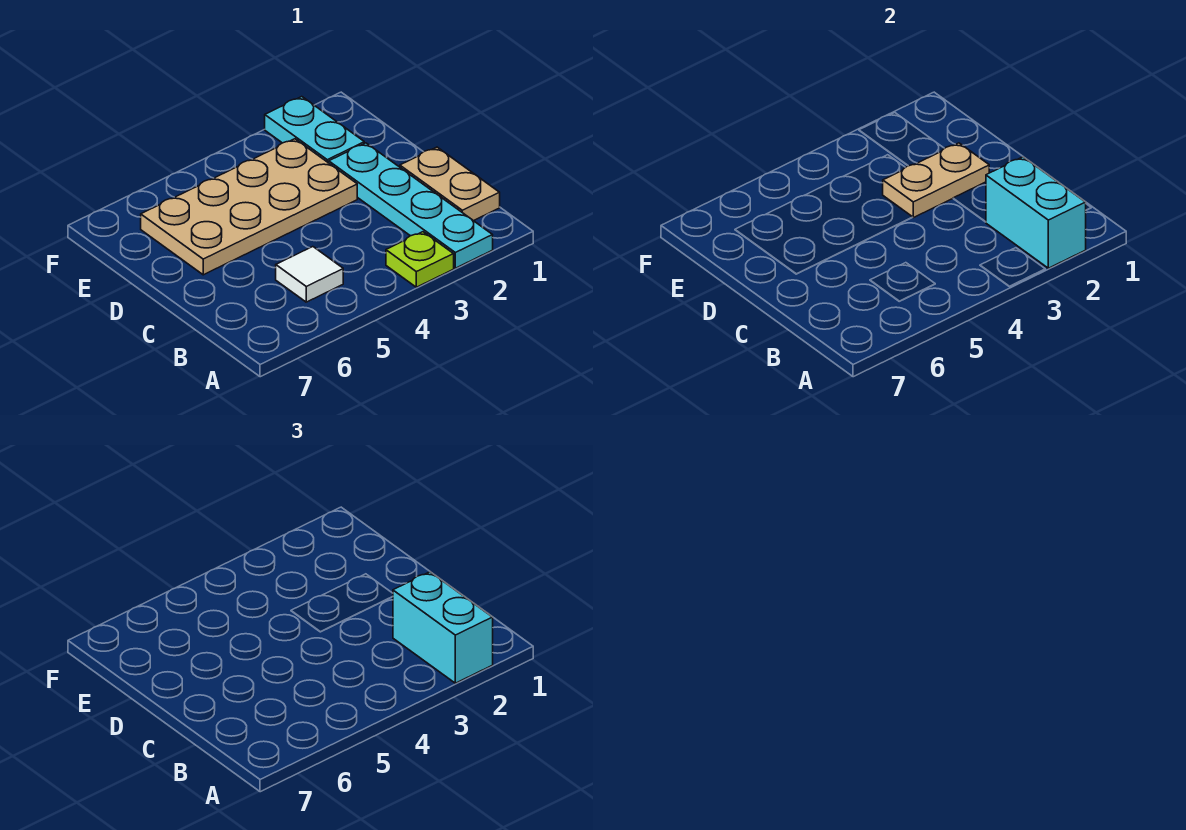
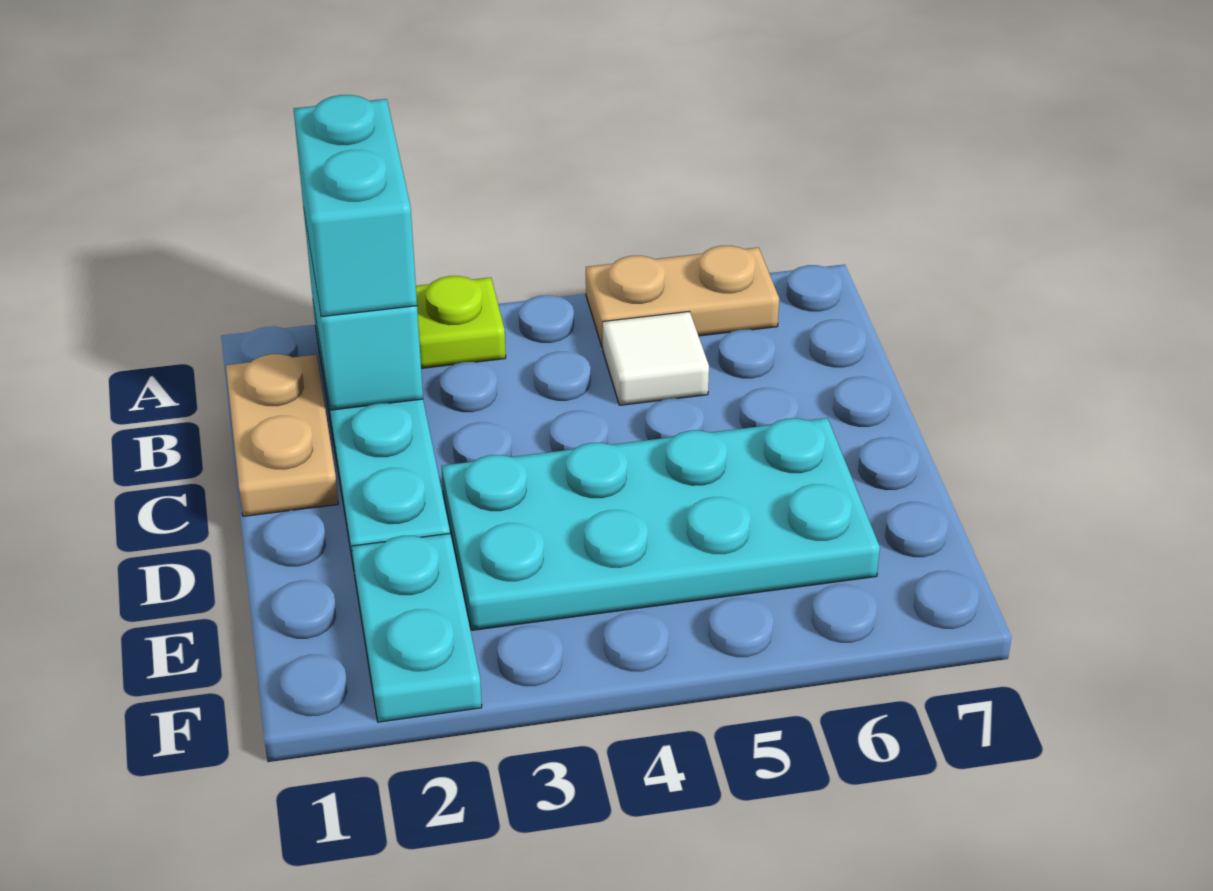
tan plate D2:D3 level 2 -> tan plate A5:A6 level 1
tan plate D3:E6 level 1 -> cyan plate D3:E6 level 1

